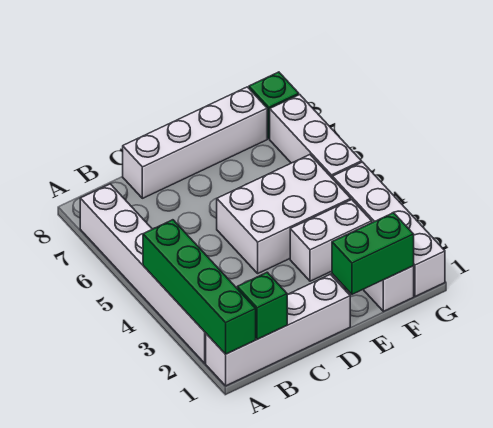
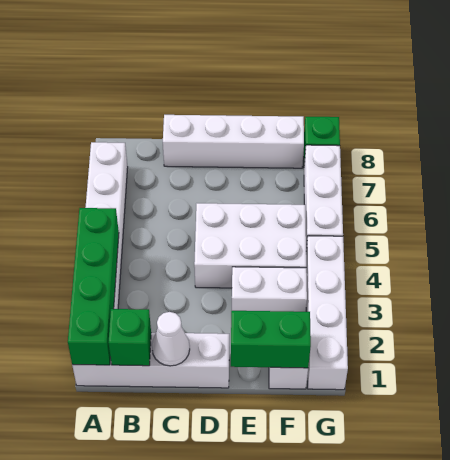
none -> white cone C1 level 2

